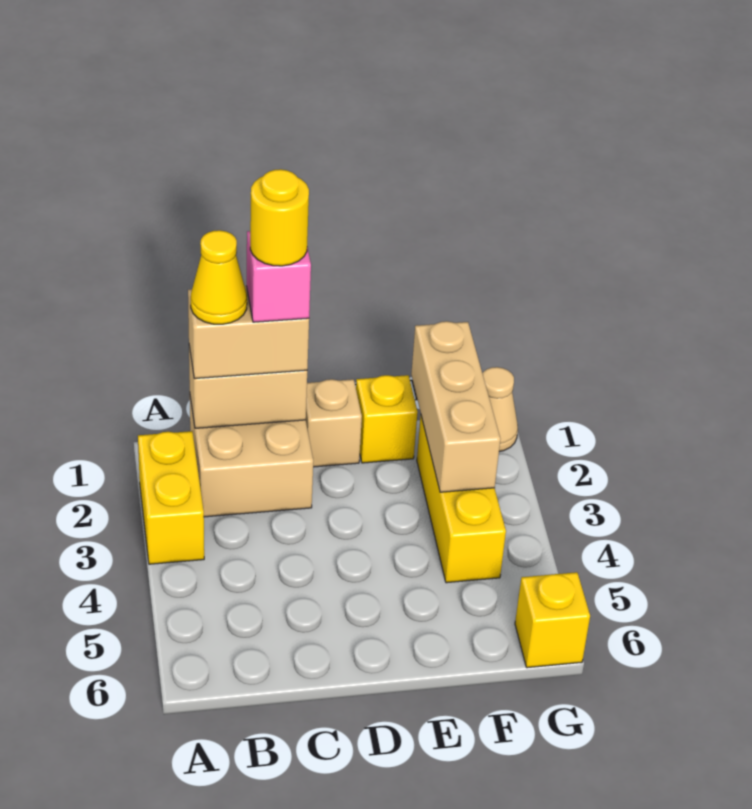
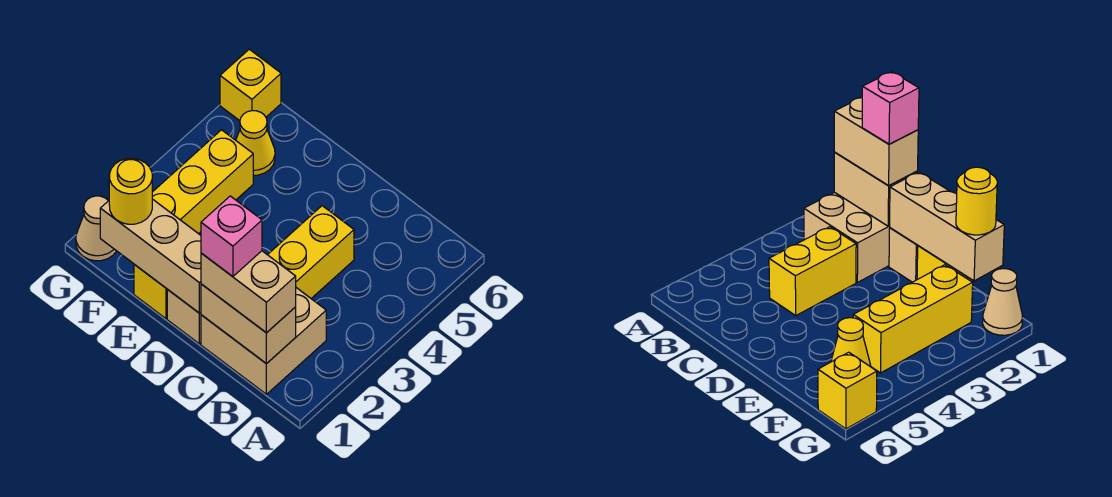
yellow brick A2:A3 level 1 -> yellow brick C3:C4 level 1
yellow cone B1 level 4 -> yellow cone F5 level 1
yellow round brick C1 level 5 -> yellow round brick F1 level 3
tan brick F1:F3 level 2 -> tan brick D1:F1 level 2

